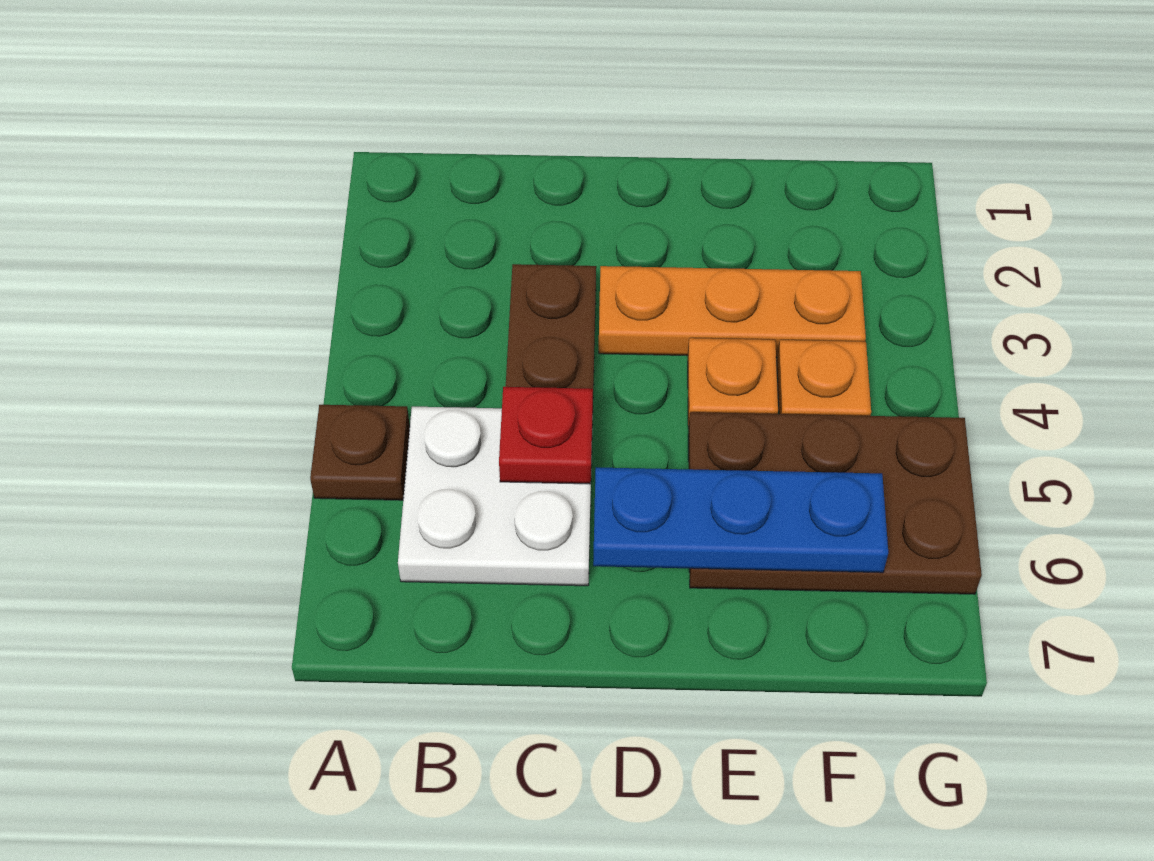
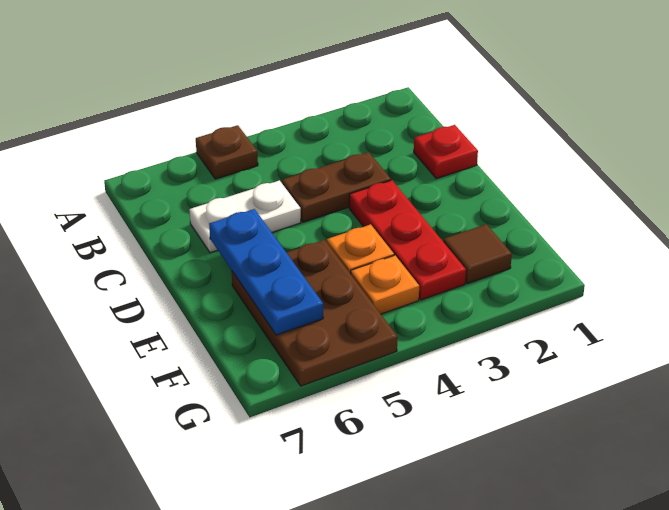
white plate B5:C6 level 1 -> white plate C5:C6 level 1
red plate C5 level 2 -> red plate C1 level 1
orange plate D3:F3 level 1 -> red plate D3:F3 level 1
none -> brown tile F2 level 1

